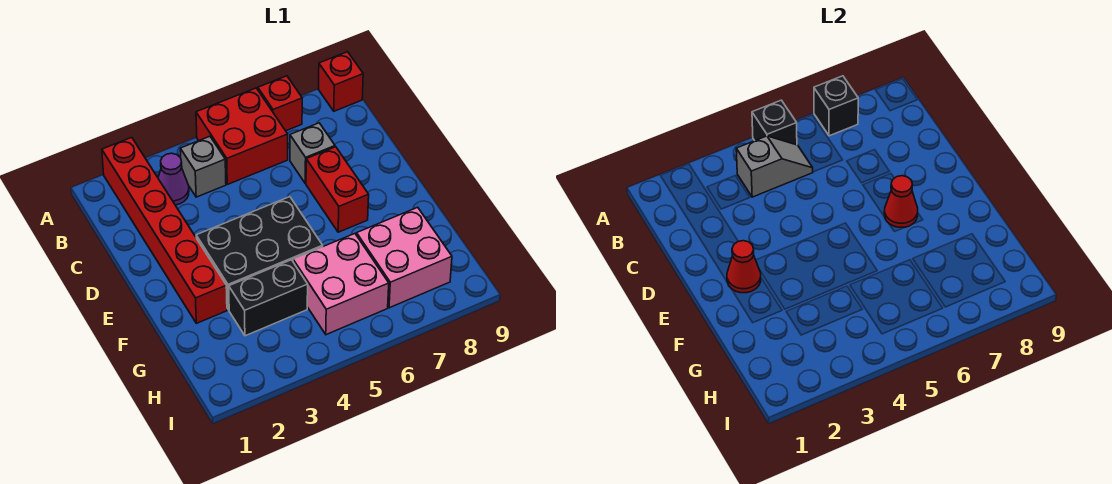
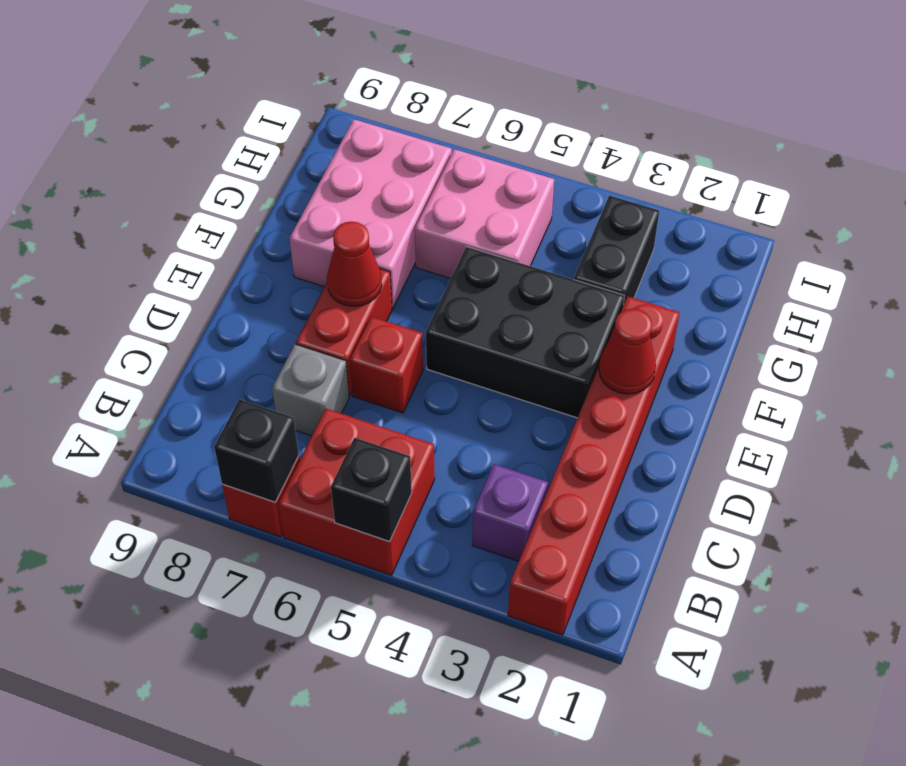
red brick A9 level 1 -> red brick D6 level 1
purple cone B3 level 1 -> purple brick B3 level 1
grey brick B4 level 1 -> none
grey slope B4:B5 level 2 top 4 -> none
black brick G3:G4 level 1 -> black brick G3:H3 level 1
pink brick G7:H8 level 1 -> pink brick F7:H8 level 1

